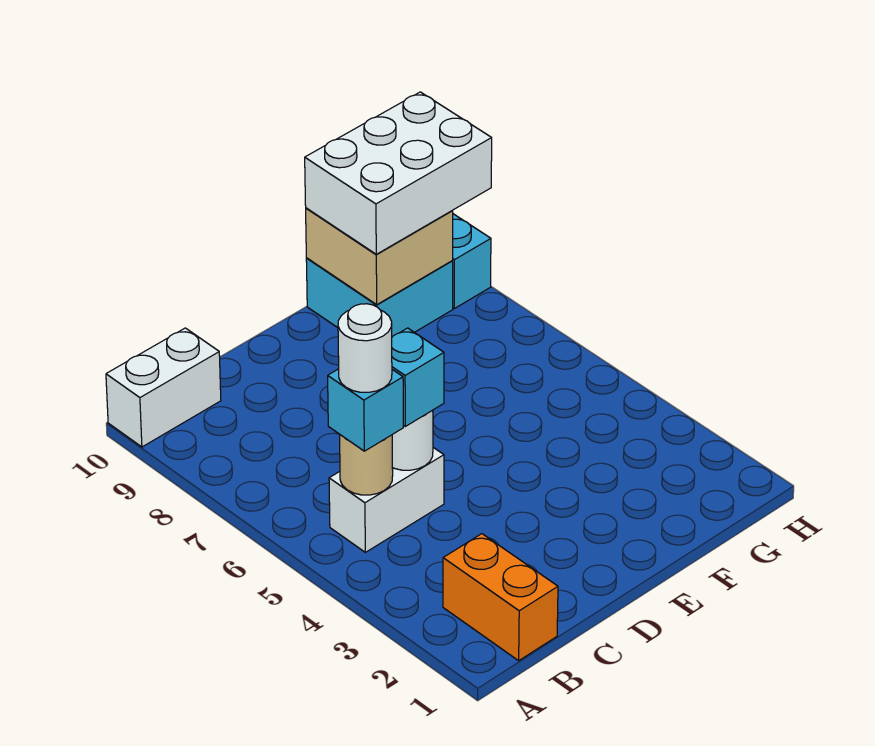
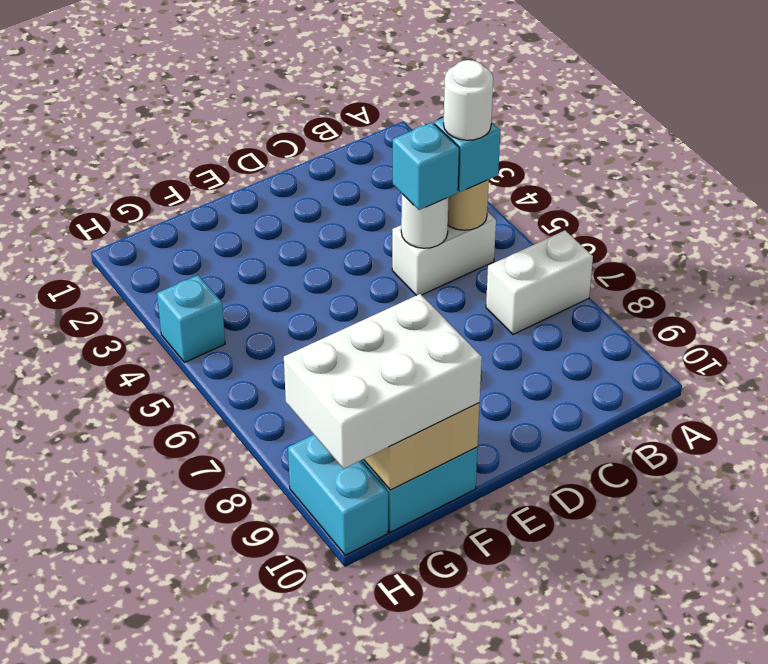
white brick A10:B10 level 1 -> white brick A7:B7 level 1
orange brick B1:B2 level 1 -> none
none -> cyan brick H4 level 1

